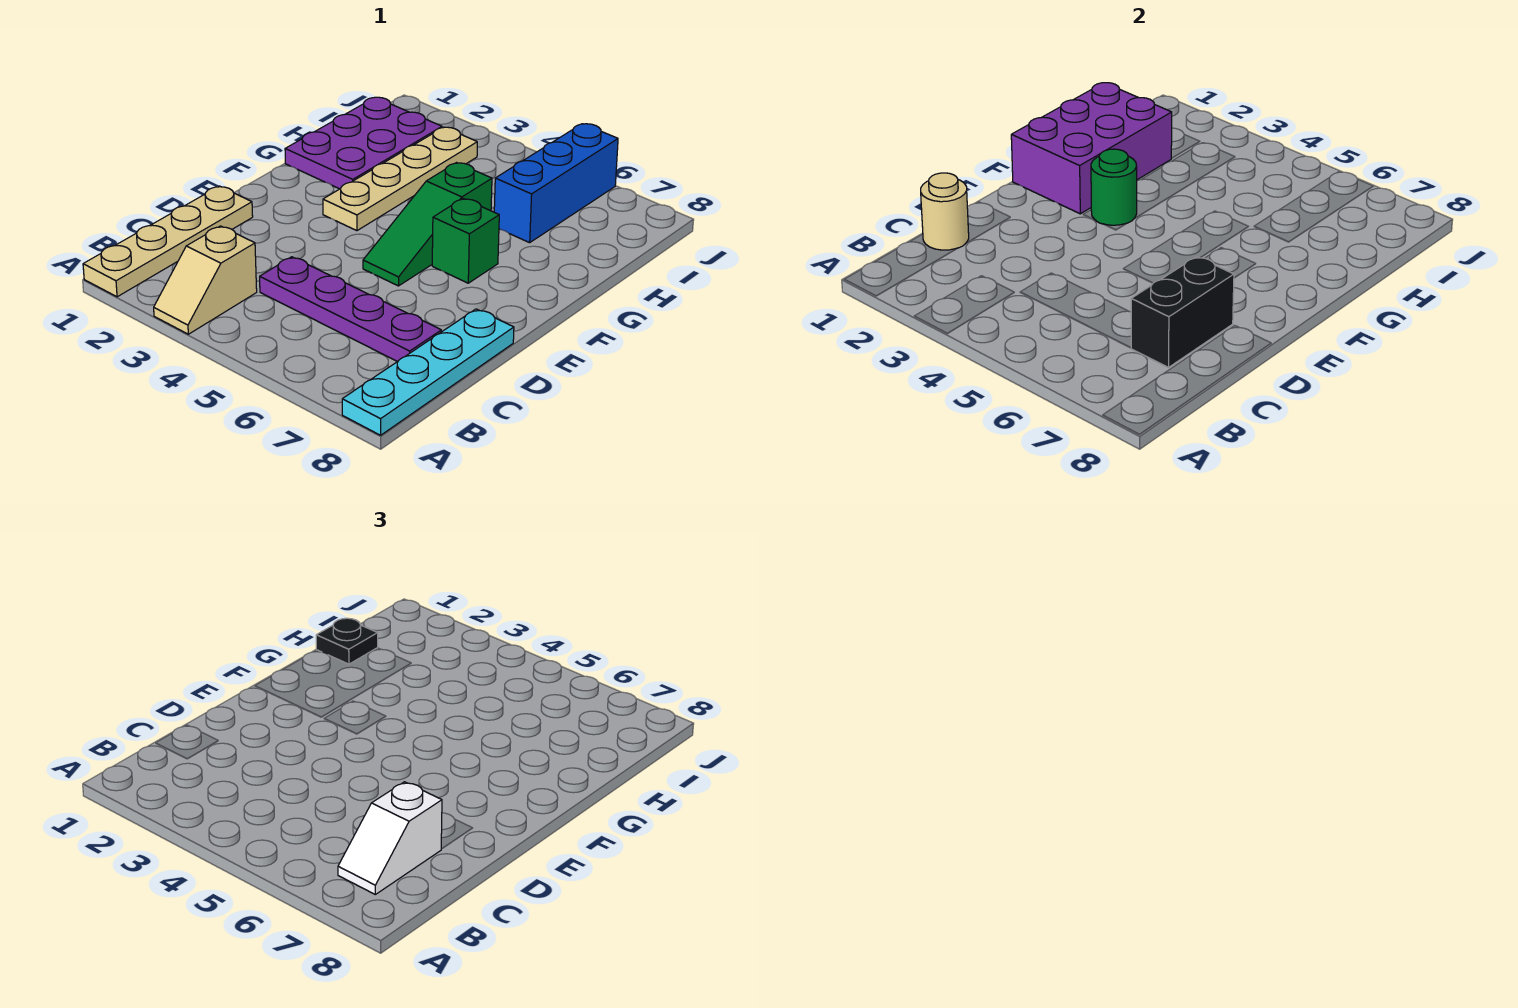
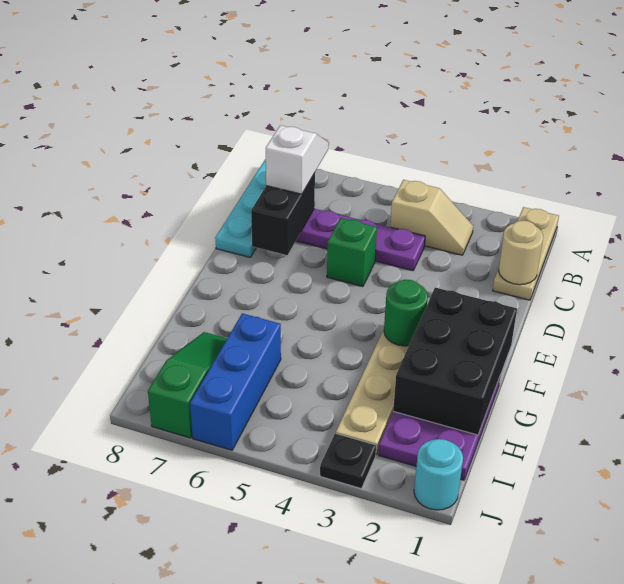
tan plate A1:D1 level 1 -> tan plate A1:C1 level 1
tan slope A3:B3 level 1 top B -> tan slope B3:B4 level 1 top 4
green slope E5:G5 level 1 top G -> green slope H7:J7 level 1 top J
purple brick F1:H2 level 2 -> black brick F1:H2 level 2
green brick F6 level 1 -> green brick D5 level 1
black plate H1 level 3 -> black plate J3 level 1
none -> cyan round brick J1 level 1

